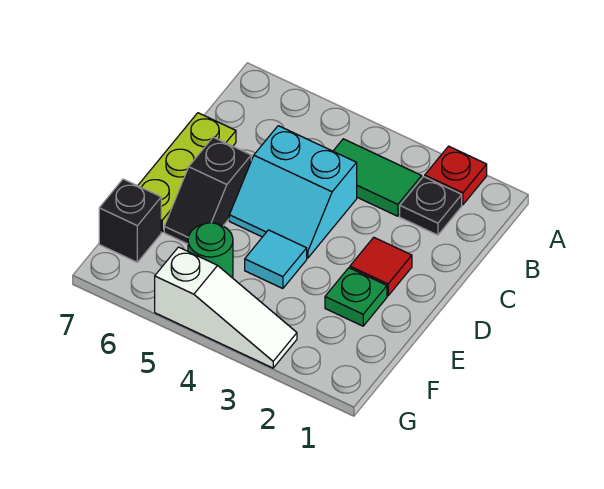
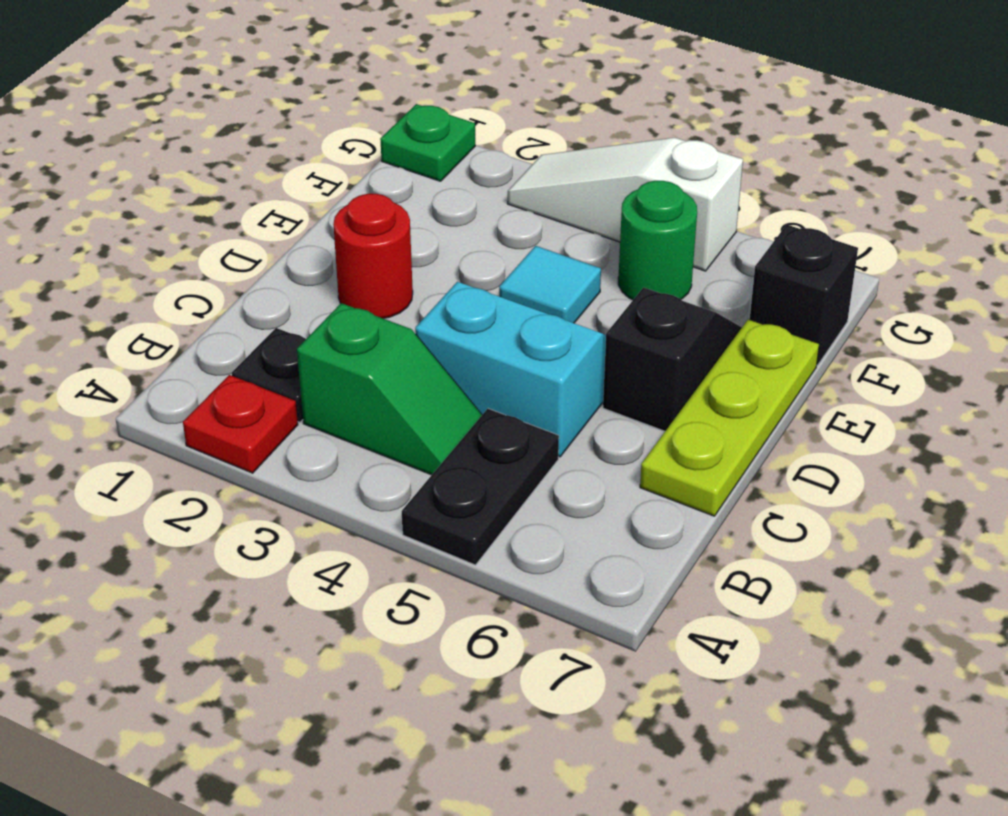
none -> black plate A5:B5 level 1
green tile B3:B4 level 1 -> green slope B3:B4 level 1 top 3
red tile D2 level 1 -> red round brick D2 level 1
green plate E2 level 1 -> green plate G1 level 1

